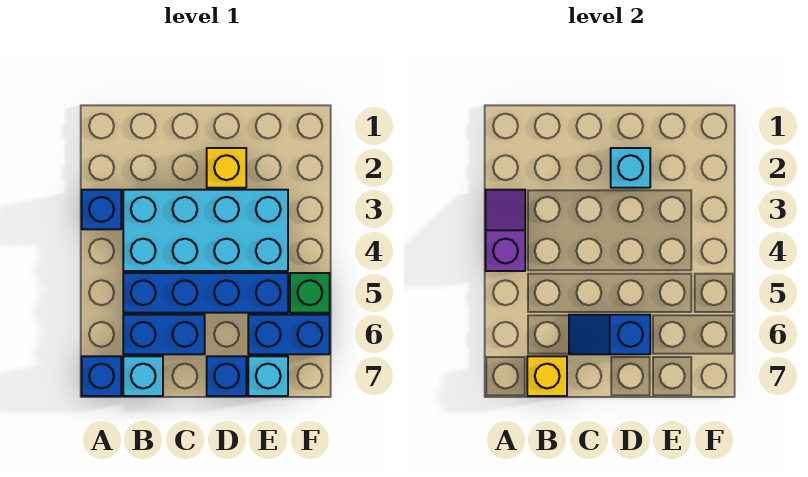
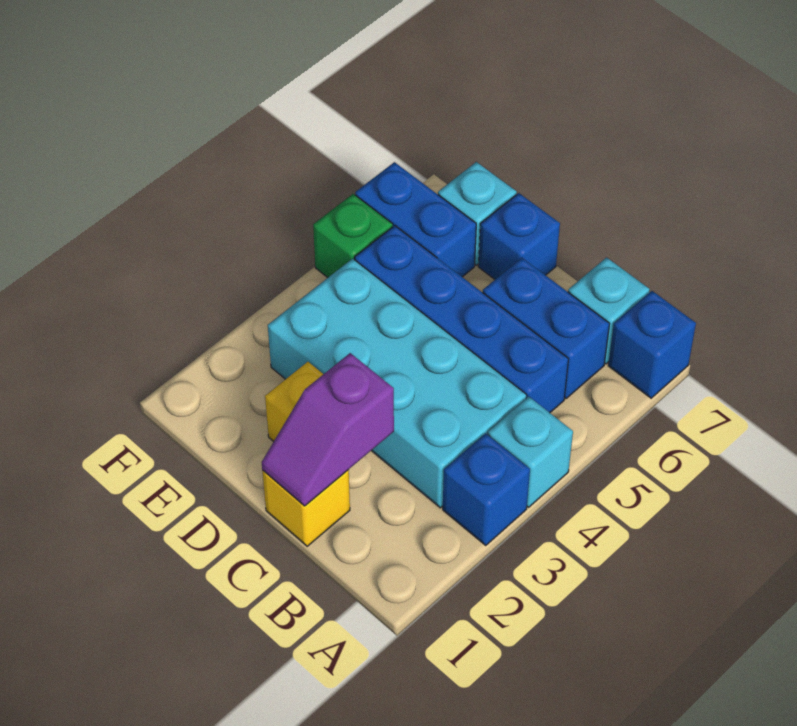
purple slope A3:A4 level 2 top 4 -> purple slope C1:C2 level 2 top 2
yellow brick B7 level 2 -> yellow brick C1 level 1
blue slope C6:D6 level 2 top D -> none
cyan brick D2 level 2 -> cyan brick A4 level 1

